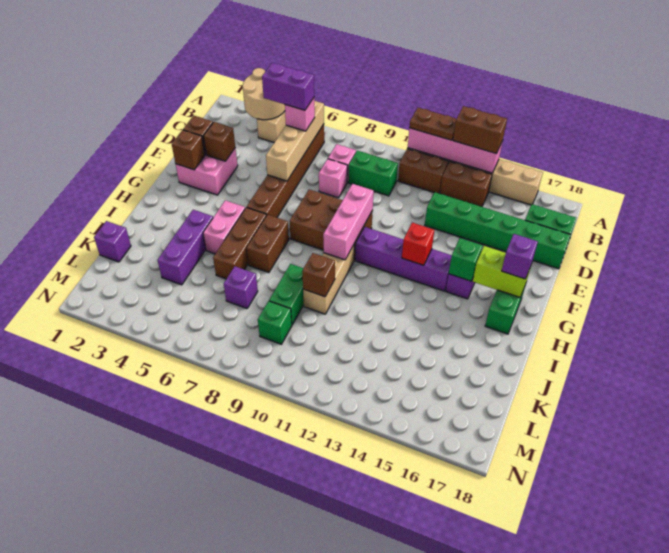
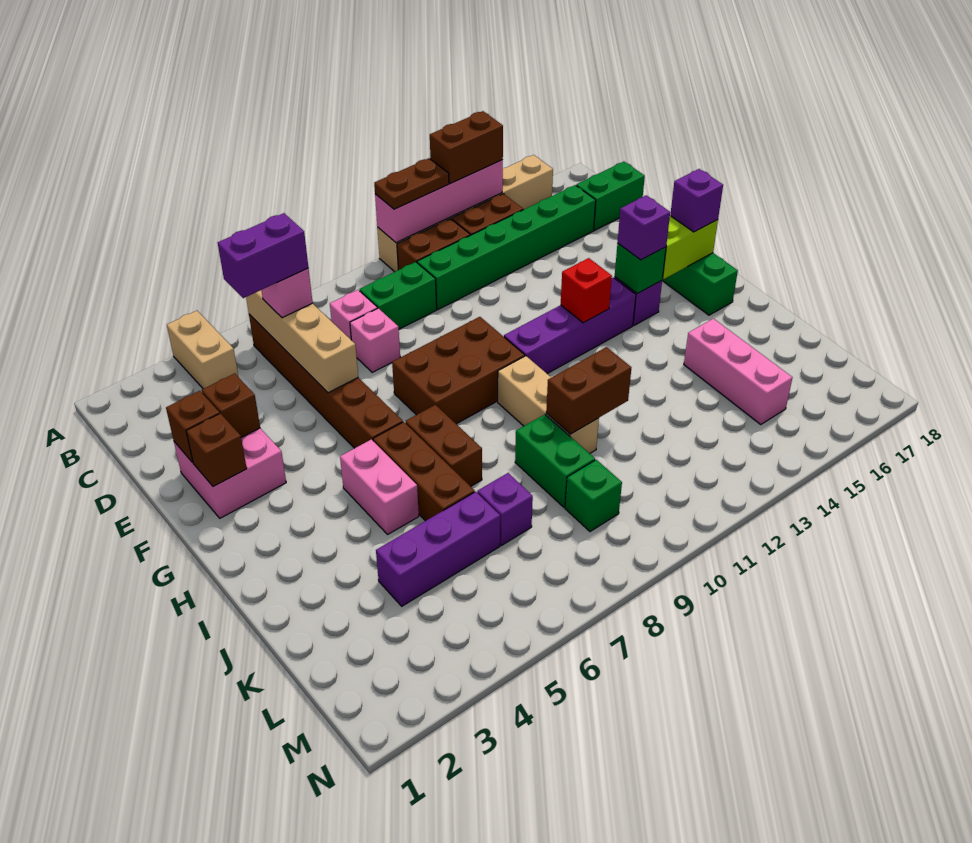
tan round brick A3:B4 level 2 -> none
green brick D13:D18 level 1 -> green brick C11:C16 level 1
pink brick F10:H10 level 2 -> pink brick J15:L15 level 1
purple brick I4:K4 level 1 -> purple brick K4:K6 level 1
brown brick J10 level 2 -> brown brick J10:J11 level 2
purple brick K1 level 1 -> purple brick G15 level 3

